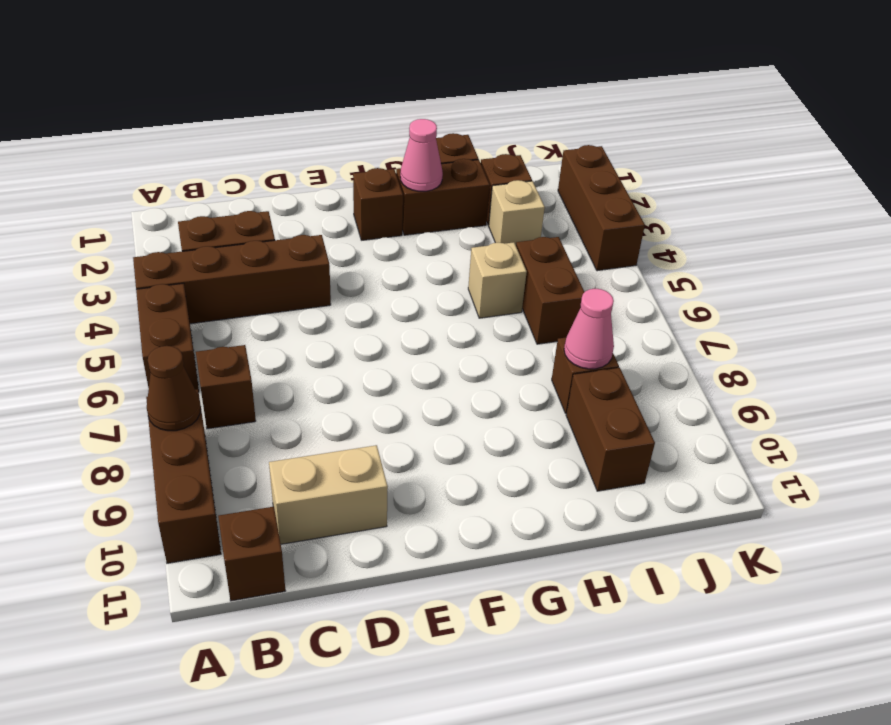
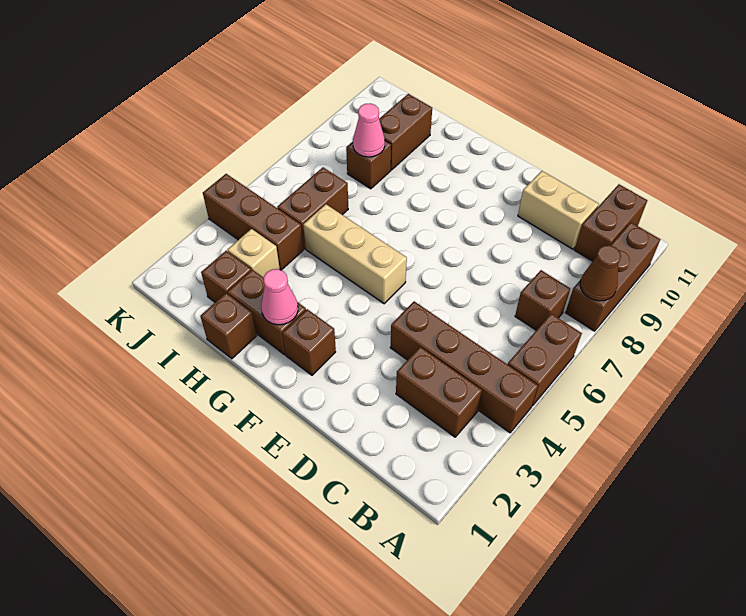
brown brick B11 level 1 -> brown brick B10:B11 level 1
tan brick H5 level 1 -> tan brick F5:H5 level 1
brown brick K2:K4 level 1 -> brown brick I4:K4 level 1

